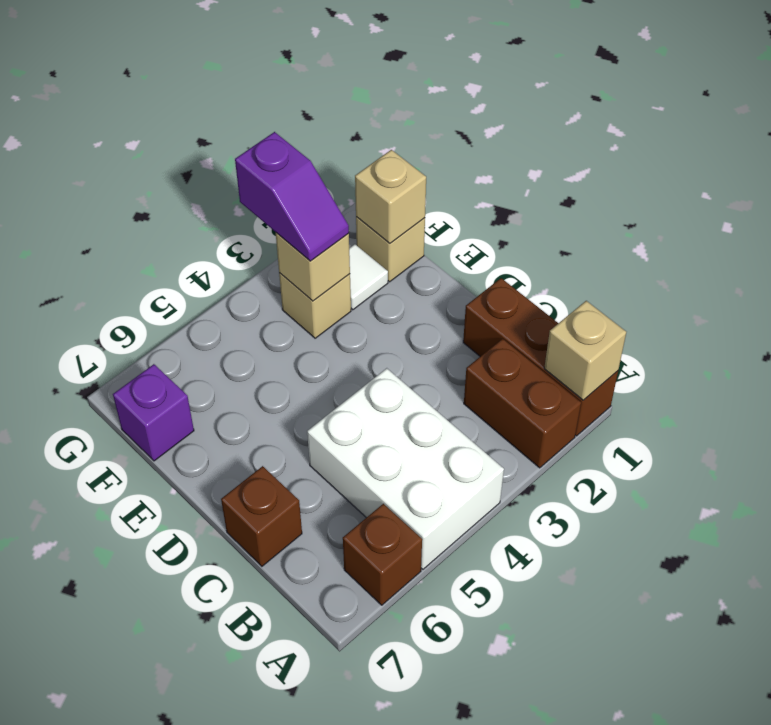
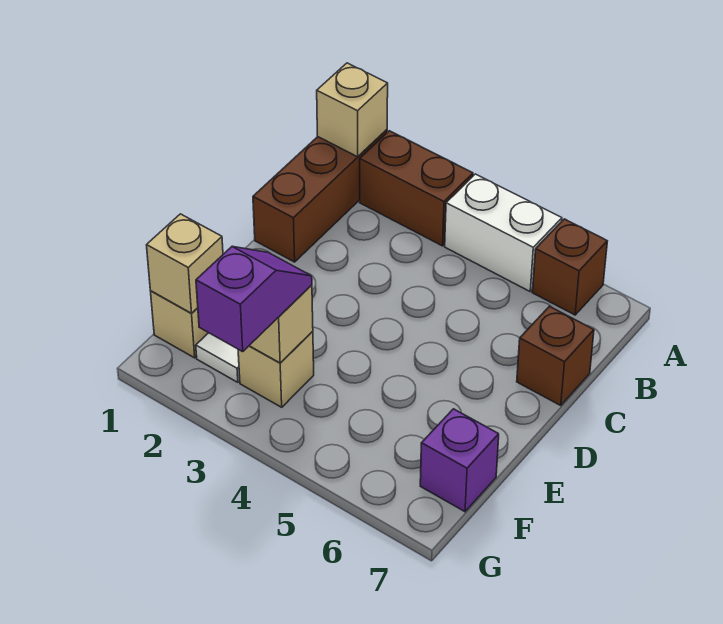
brown brick A2:B2 level 1 -> brown brick A2:A3 level 1
white brick A4:C5 level 1 -> white brick A4:A5 level 1

